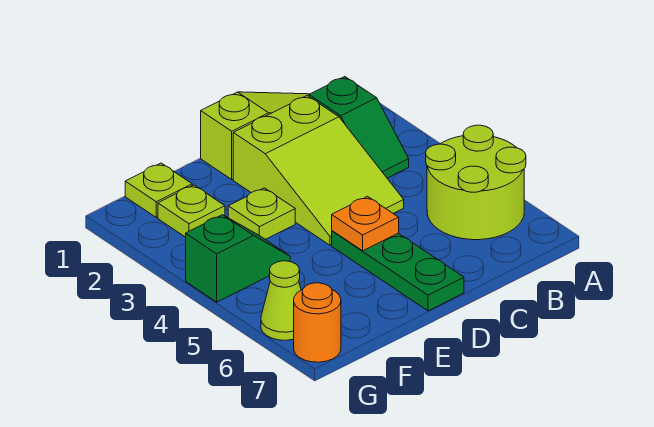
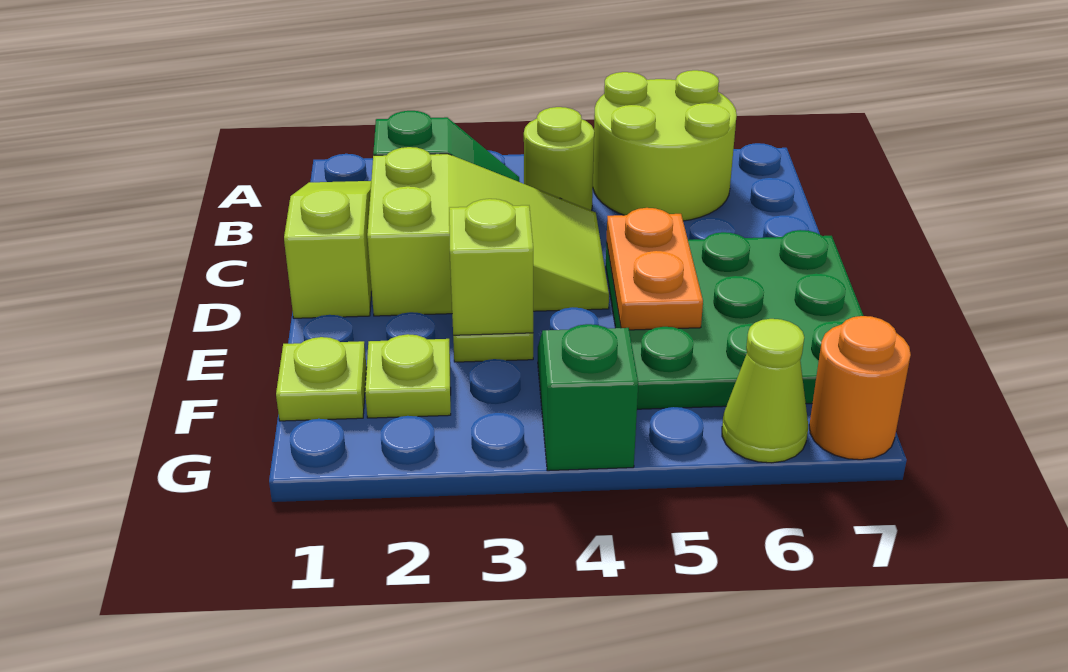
none -> lime round brick B4 level 1
green plate D5:D7 level 1 -> green plate D5:F7 level 1
orange plate D5 level 2 -> orange plate D5:E5 level 2
none -> lime brick E3 level 2

